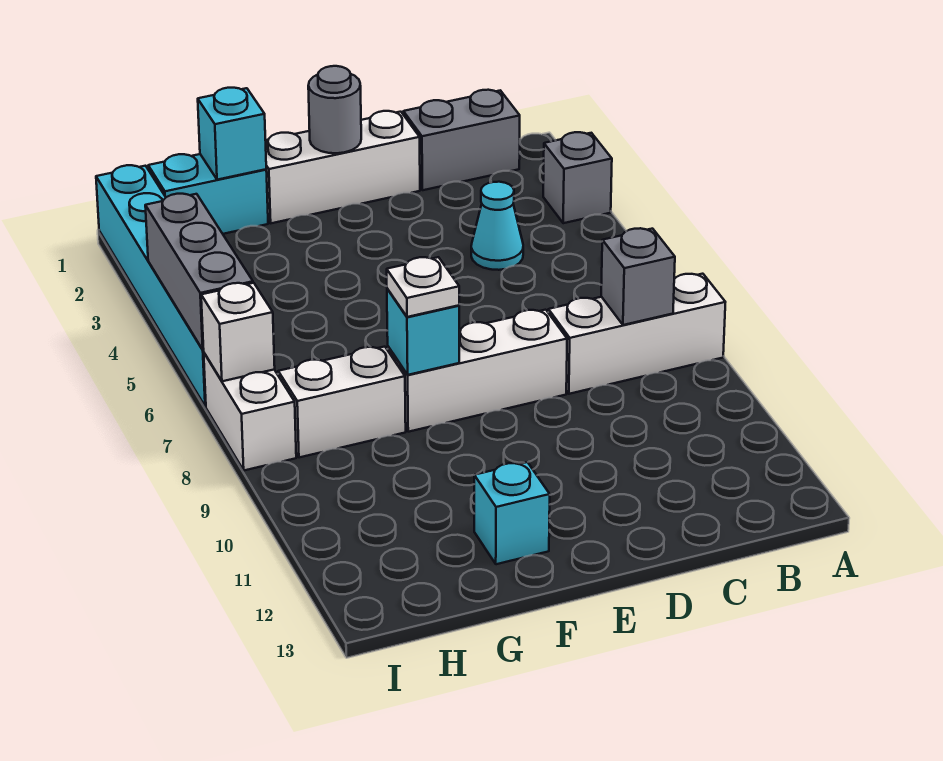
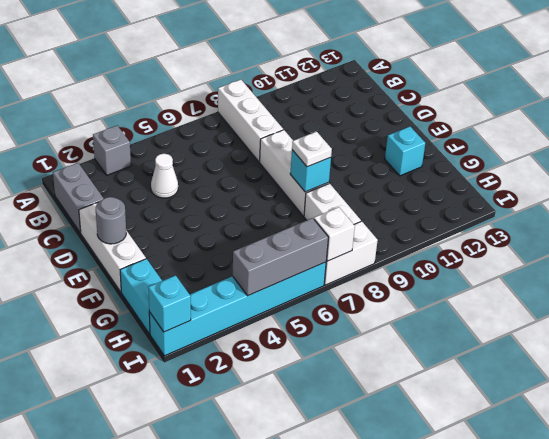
grey brick B8 level 2 -> none
cyan cone C4 level 1 -> white cone C4 level 1
cyan brick G1 level 2 -> cyan brick I1 level 2

